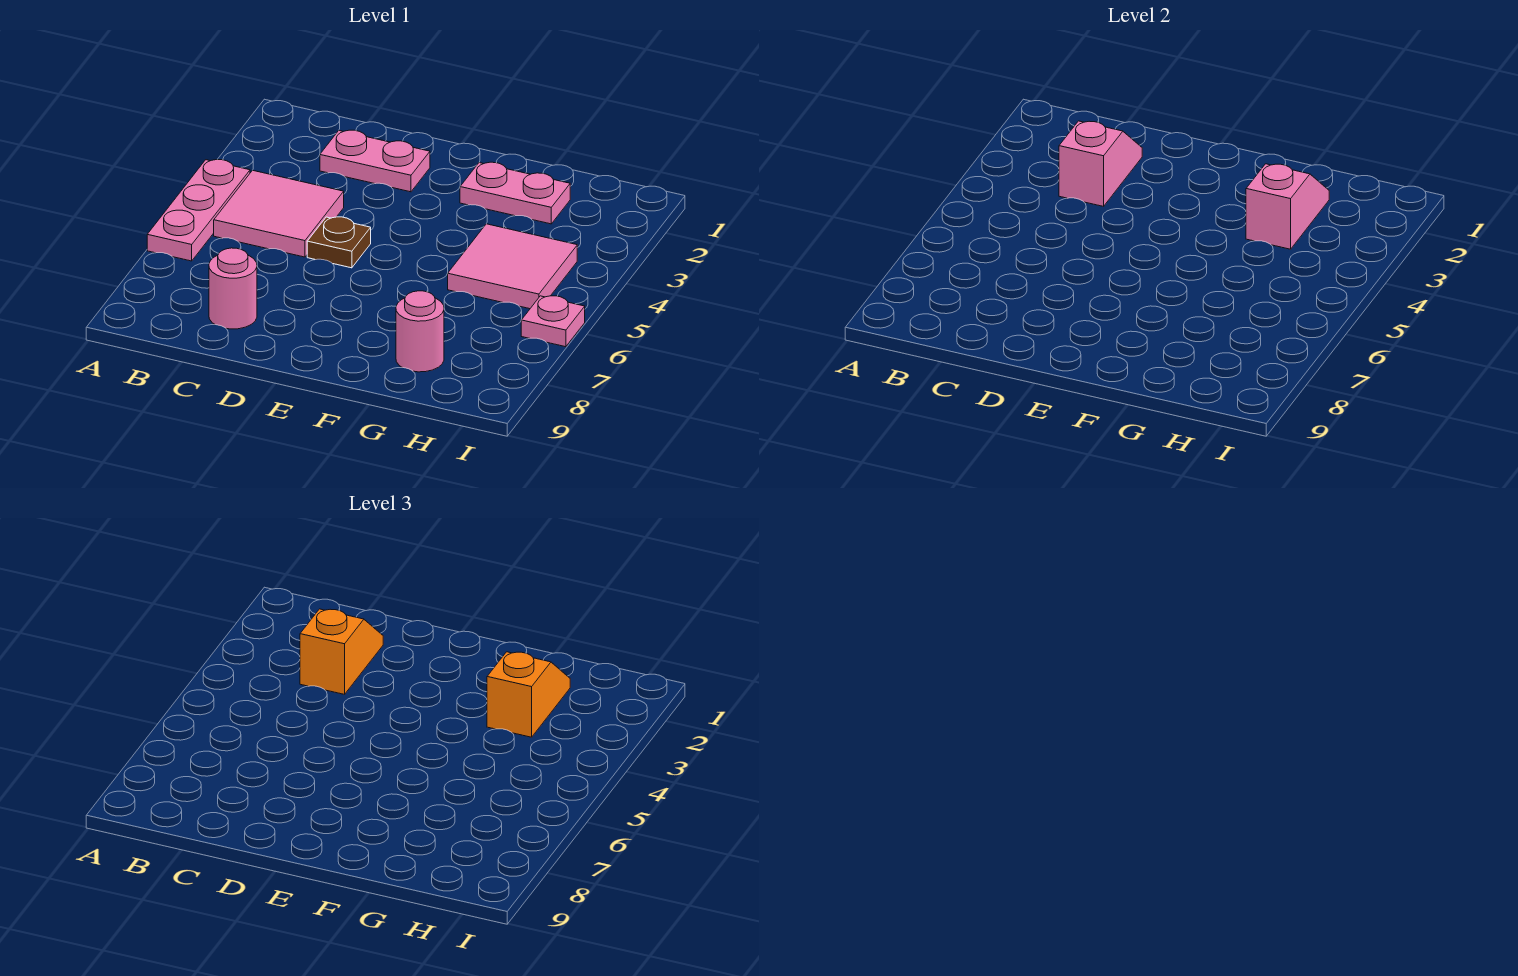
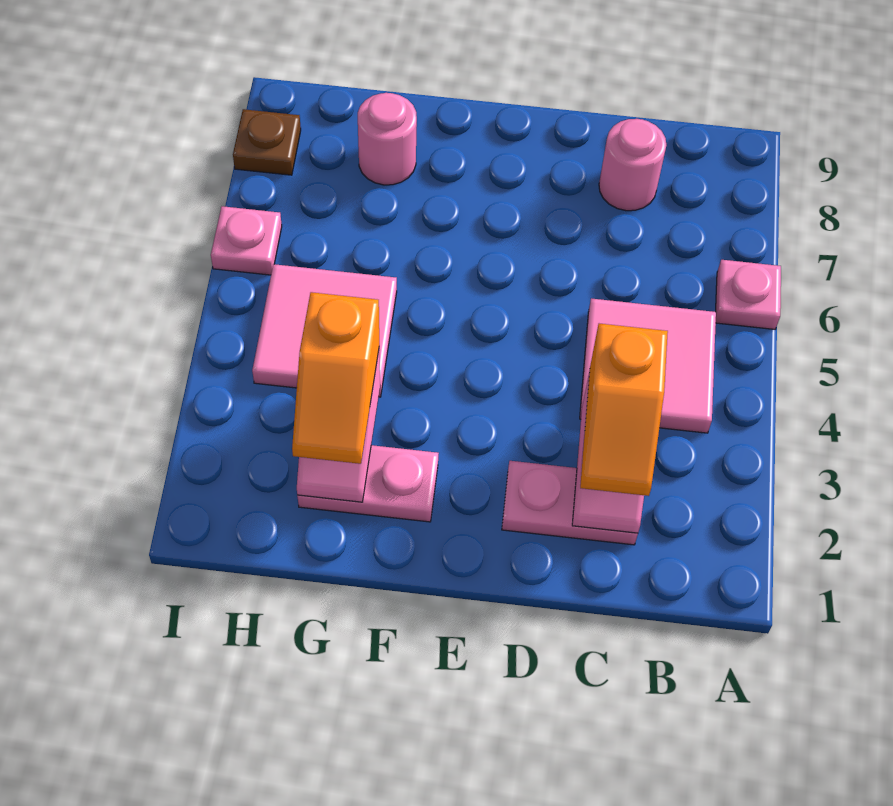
pink plate A4:A6 level 1 -> pink plate A6 level 1
brown plate D5 level 1 -> brown plate I8 level 1

